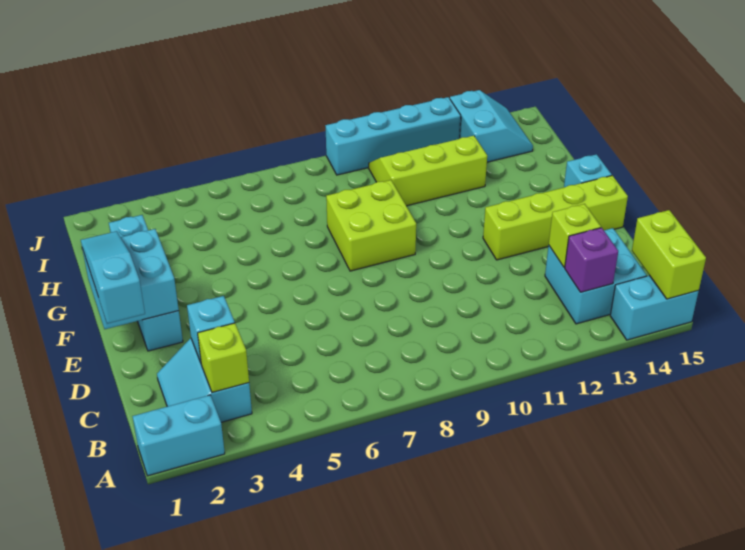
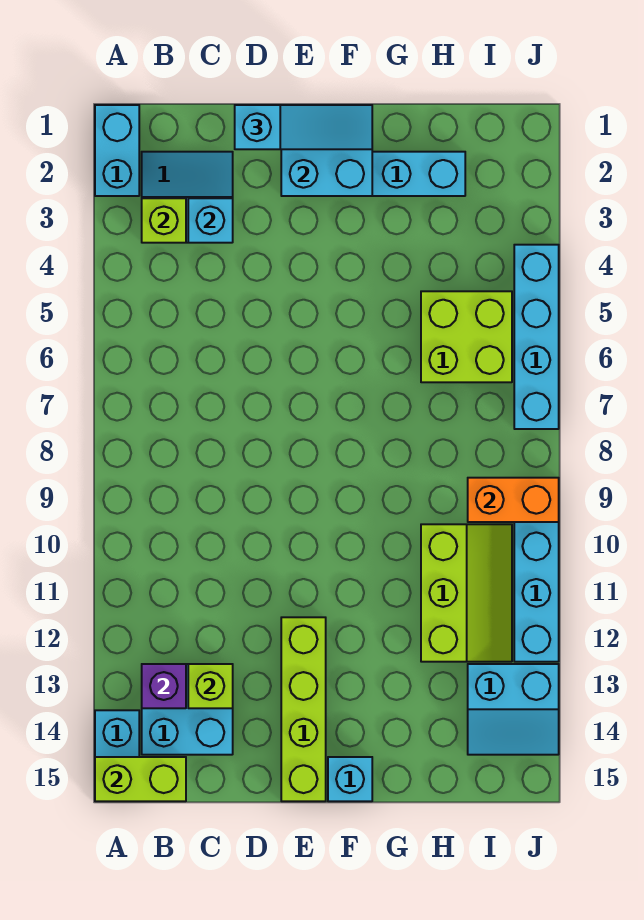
lime brick F8:G9 level 1 -> lime brick H5:I6 level 1
none -> orange brick I9:J9 level 2
none -> cyan brick J4:J7 level 1

